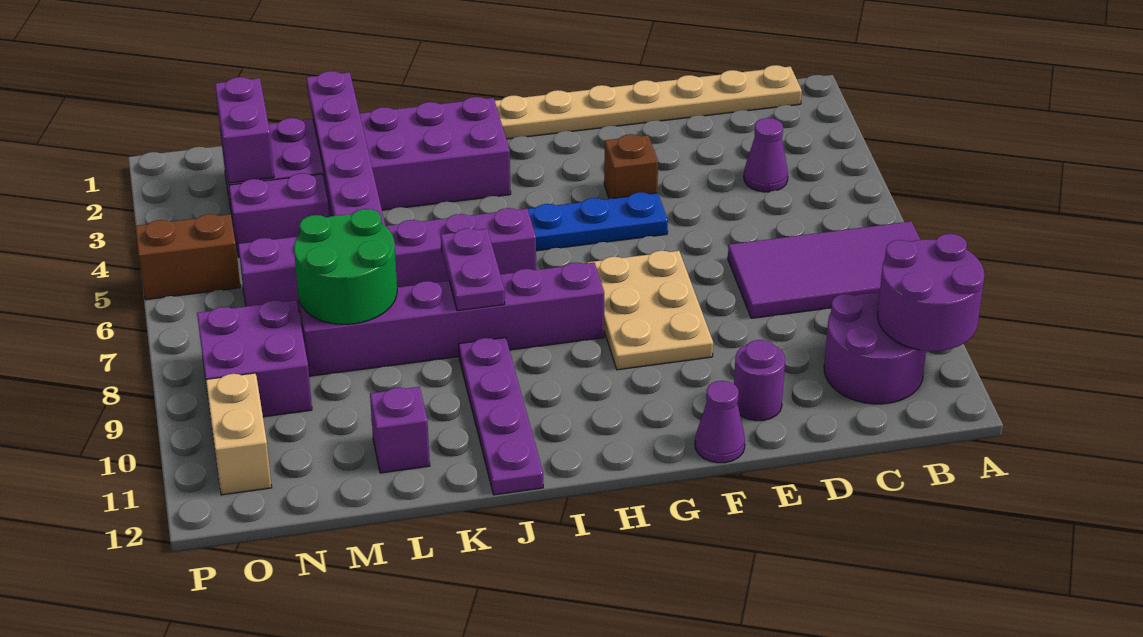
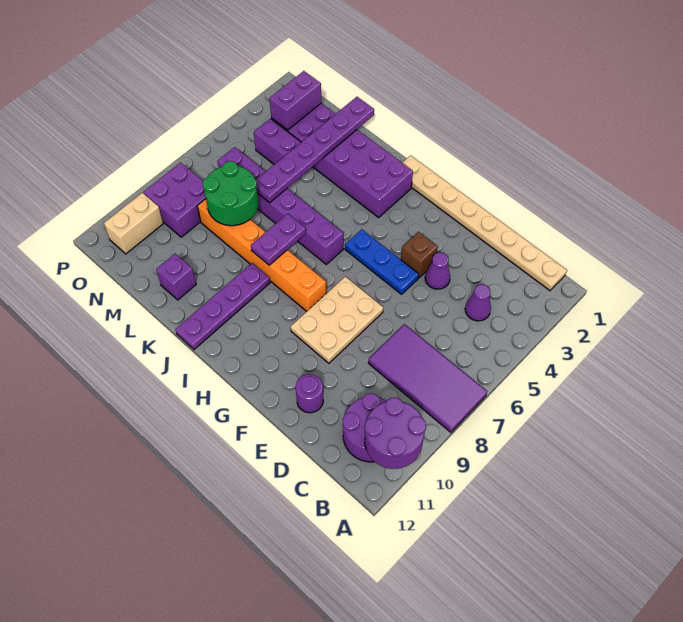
purple cone F12 level 1 -> purple cone E4 level 1
purple brick H8:M8 level 1 -> orange brick H8:M8 level 1
brown brick O5:P5 level 1 -> none

